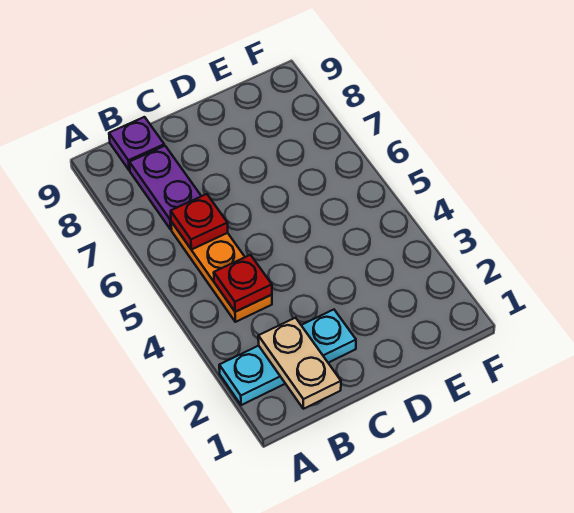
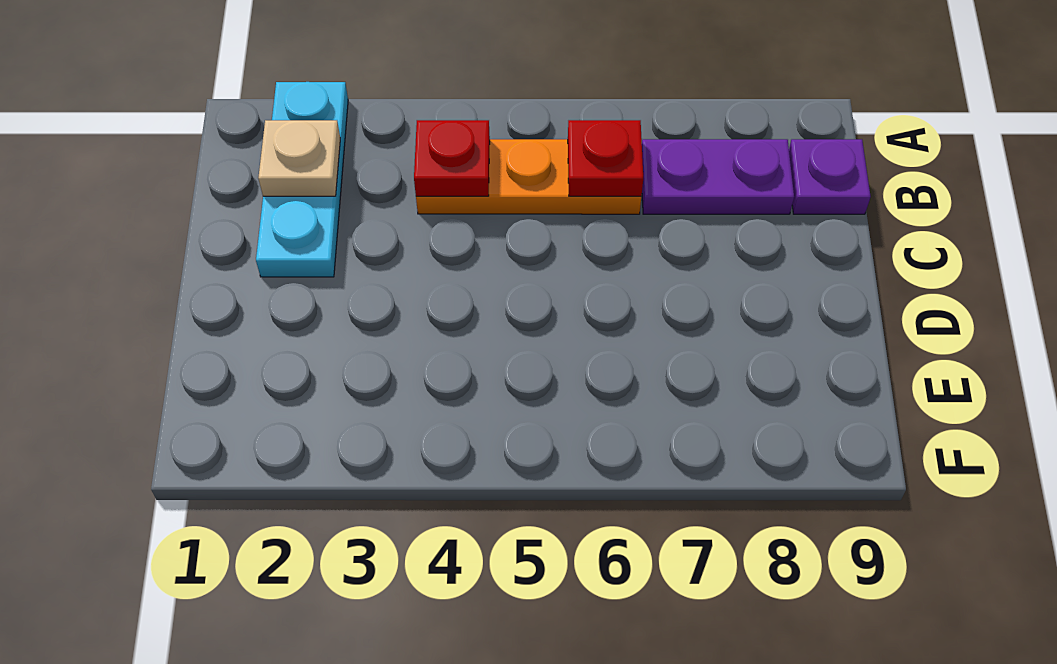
tan plate B1:B2 level 2 -> tan plate B2 level 2

